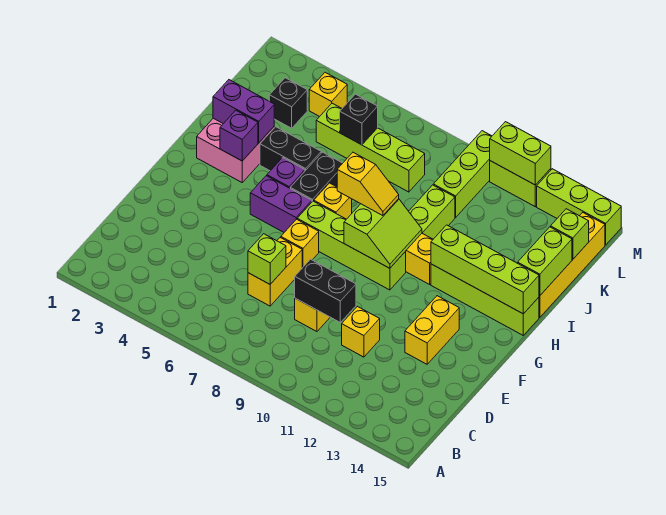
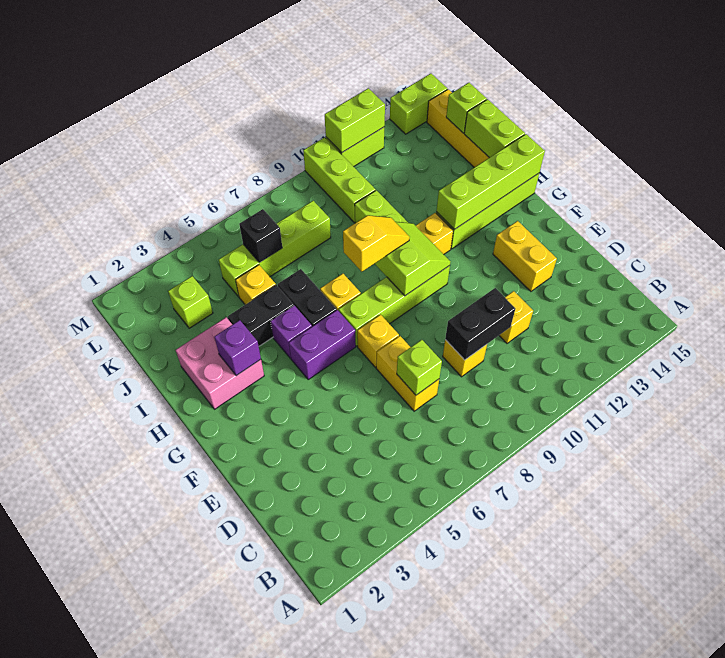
purple brick I2:I3 level 2 -> none
black brick K3 level 1 -> lime brick K3 level 1
yellow brick L4 level 1 -> yellow brick J5 level 1
lime brick M13:M15 level 1 -> lime brick M14:M15 level 1

